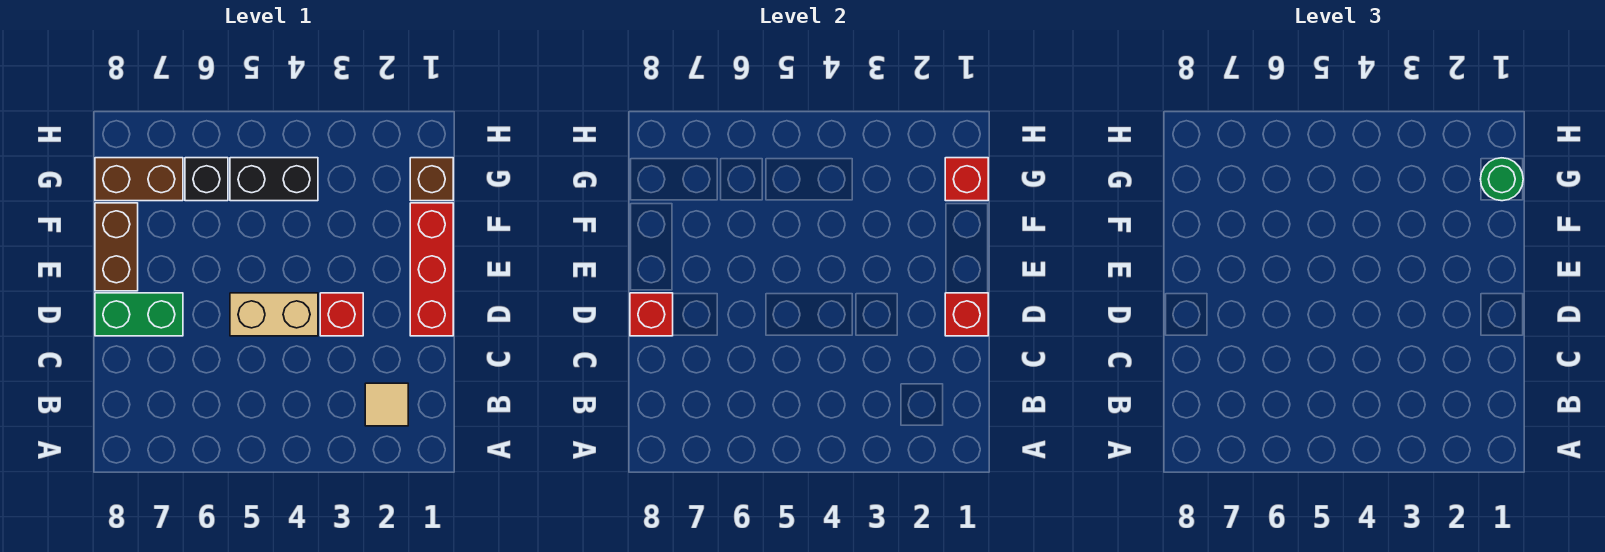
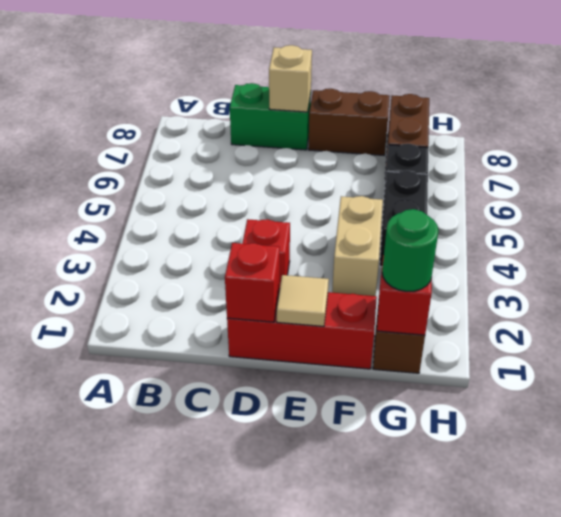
tan tile B2 level 1 -> tan tile E1 level 2
tan brick D4:D5 level 1 -> tan brick F3:F4 level 1
green brick D7:D8 level 1 -> green brick C8:D8 level 1
red brick D8 level 2 -> tan brick D8 level 2

